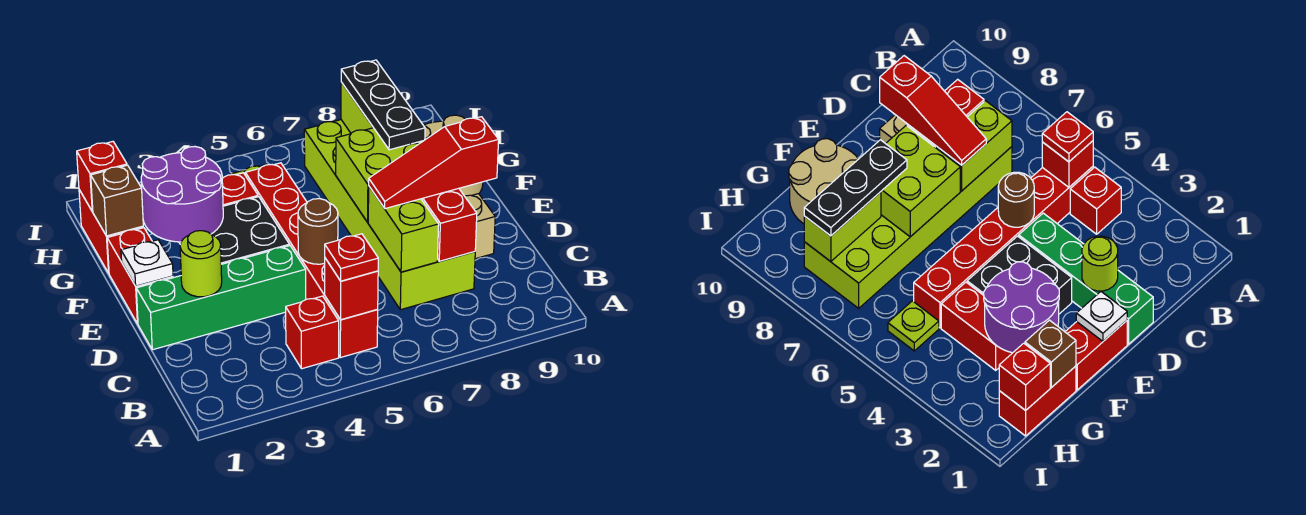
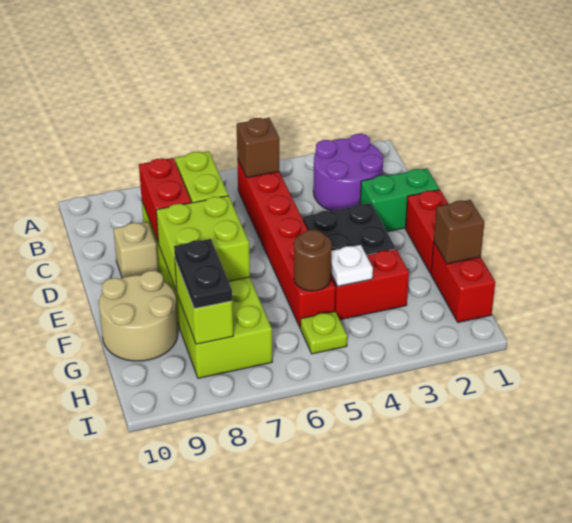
red brick B4 level 1 -> none
red brick B5 level 2 -> brown brick B5 level 2
red plate B5 level 3 -> none
green brick D1:D4 level 1 -> green brick D1:D2 level 1
lime round brick D2 level 2 -> none
brown round brick D5 level 2 -> brown round brick G5 level 2
red slope D7:D9 level 3 top 9 -> none
white plate E1 level 2 -> white plate G4 level 2
purple round brick F2:G3 level 2 -> purple round brick B2:C3 level 1
black plate F8:H8 level 3 -> black plate G8:H8 level 3
red brick H1 level 2 -> none

